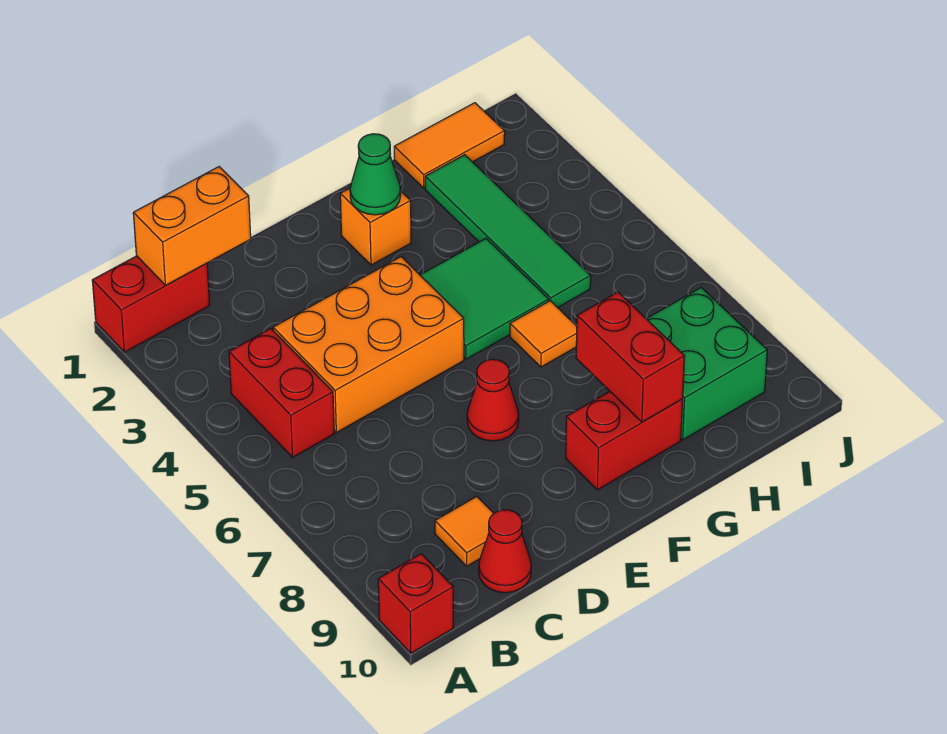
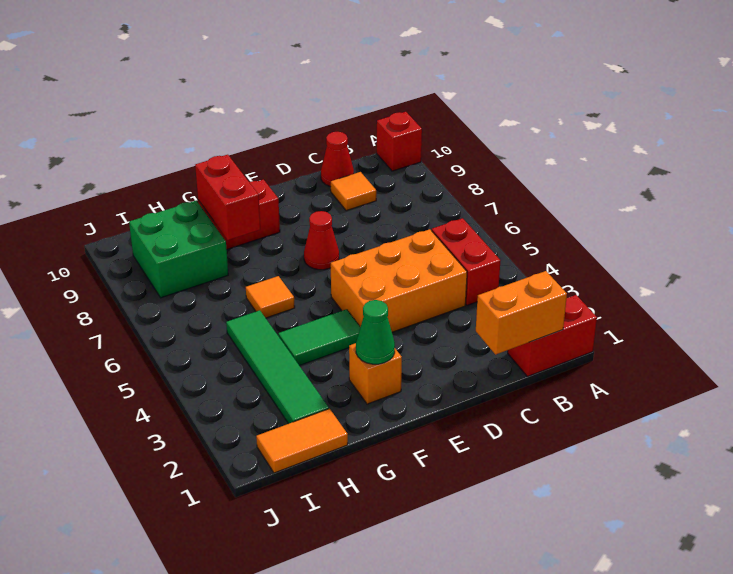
green tile F4:G5 level 1 -> green tile F4:G4 level 1

